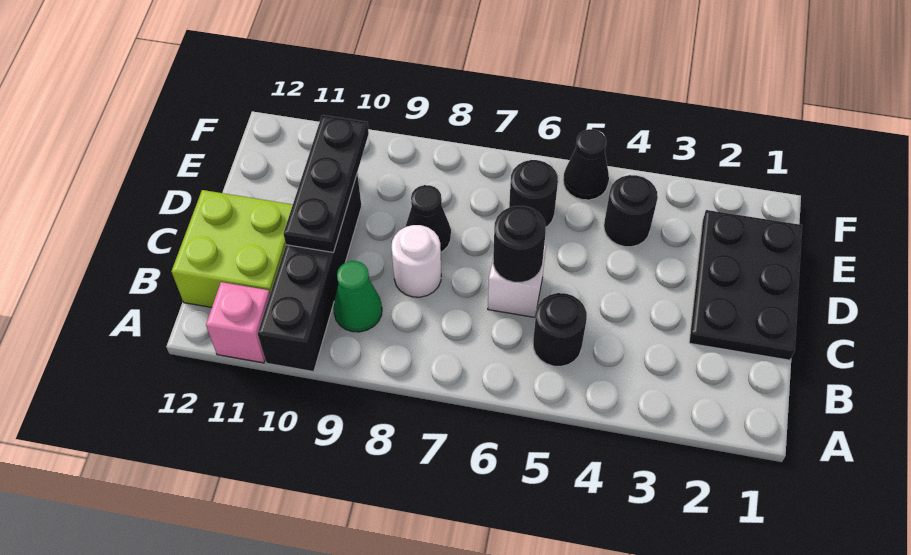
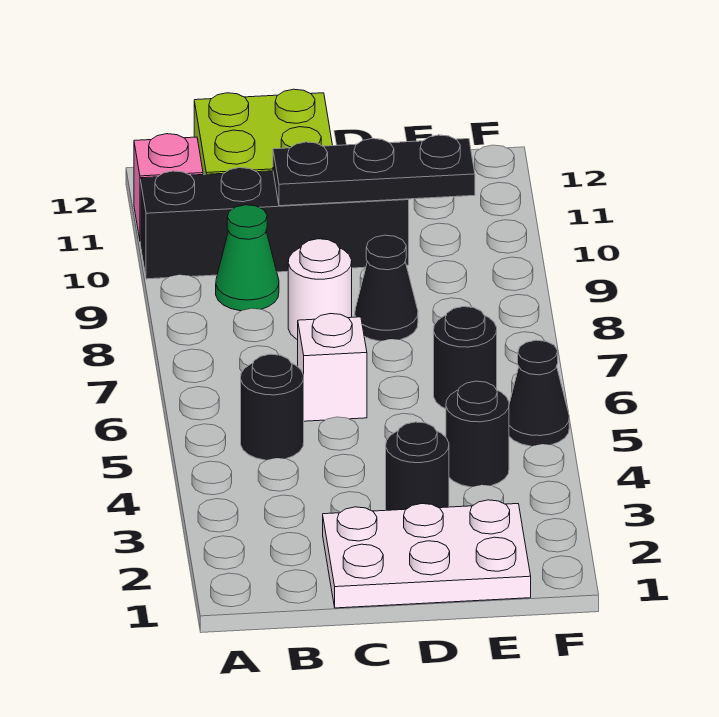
black plate C1:E2 level 1 -> white plate C1:E2 level 1
black round brick C6 level 2 -> black round brick D3 level 1

